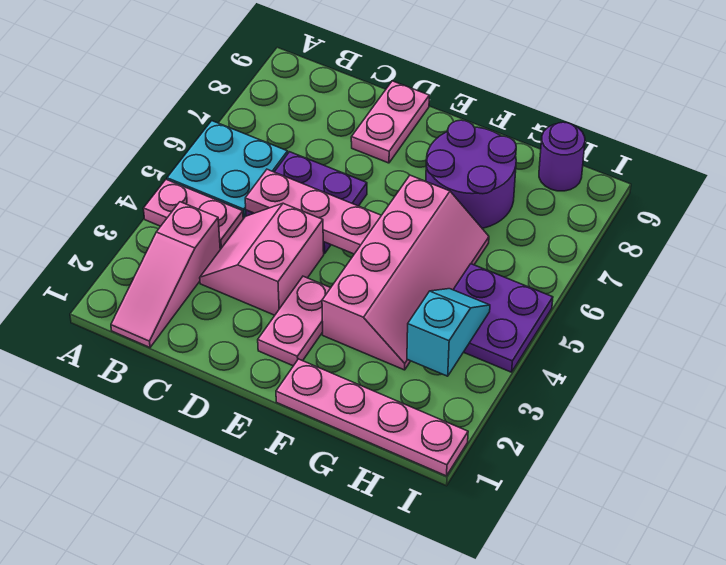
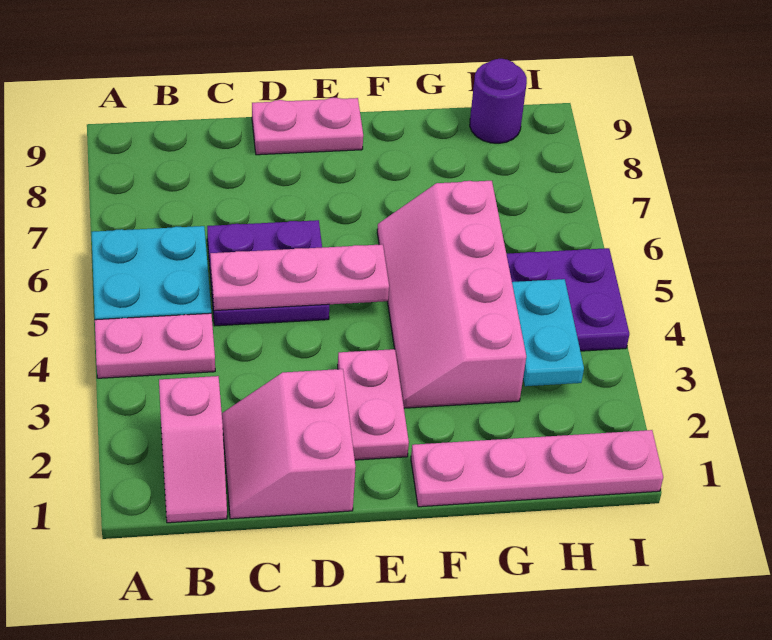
pink slope B1:B3 level 1 top 3 -> pink slope B1:B2 level 1 top 2
pink slope C3:D4 level 1 top D -> pink slope C1:D2 level 1 top D
pink plate D8:D9 level 1 -> pink plate D9:E9 level 1
pink slope F3:G6 level 1 top F -> pink slope F3:G6 level 1 top G
purple round brick F7:G8 level 1 -> none
cyan slope H3:H4 level 2 top 3 -> cyan plate H3:H4 level 2

